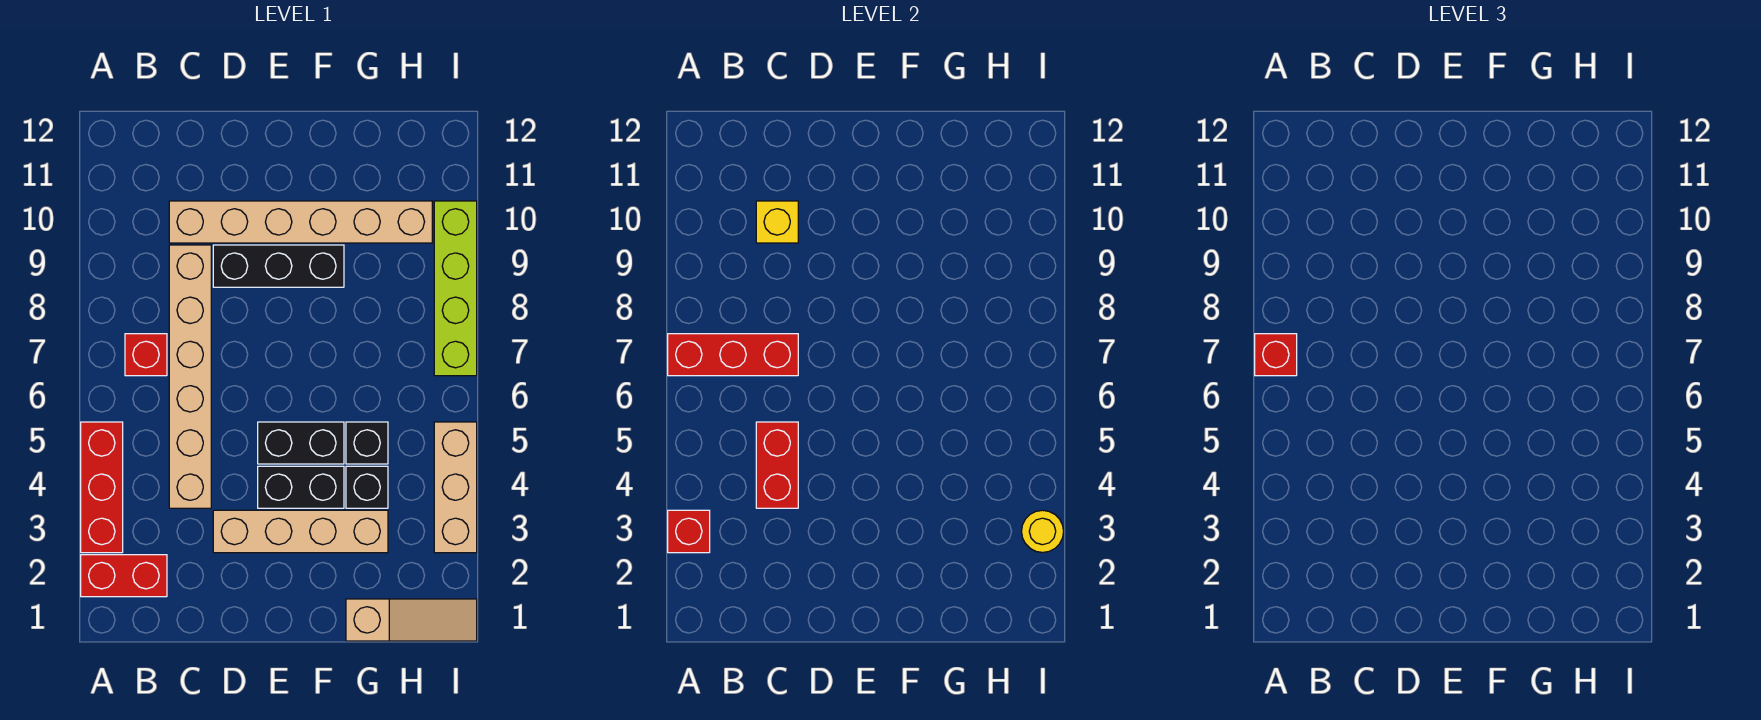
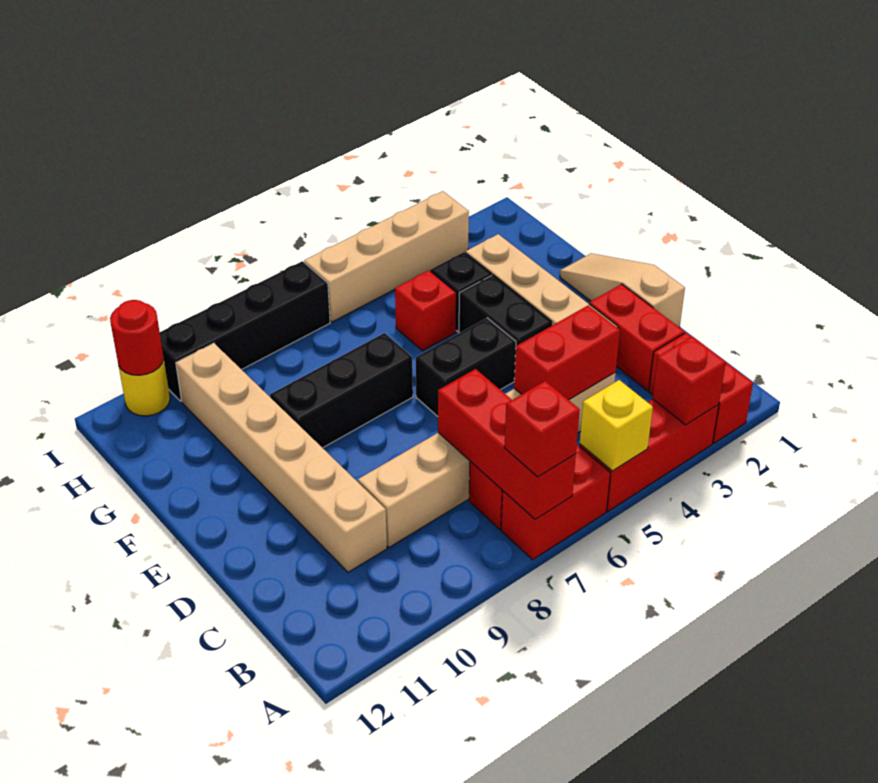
none -> red brick A6:A7 level 1
none -> red brick C2:D2 level 1
yellow brick C10 level 2 -> yellow brick A5 level 2
black brick D9:F9 level 1 -> black brick F7:F9 level 1
black brick E5:F5 level 1 -> black brick E5:E6 level 1
tan slope G1:I1 level 1 top G -> tan slope D1:F1 level 1 top D
black brick G5 level 1 -> red brick G5 level 1
tan brick I3:I5 level 1 -> tan brick I3:I6 level 1
yellow round brick I3 level 2 -> yellow round brick I11 level 1
lime brick I7:I10 level 1 -> black brick I7:I10 level 1
none -> red round brick I11 level 2

